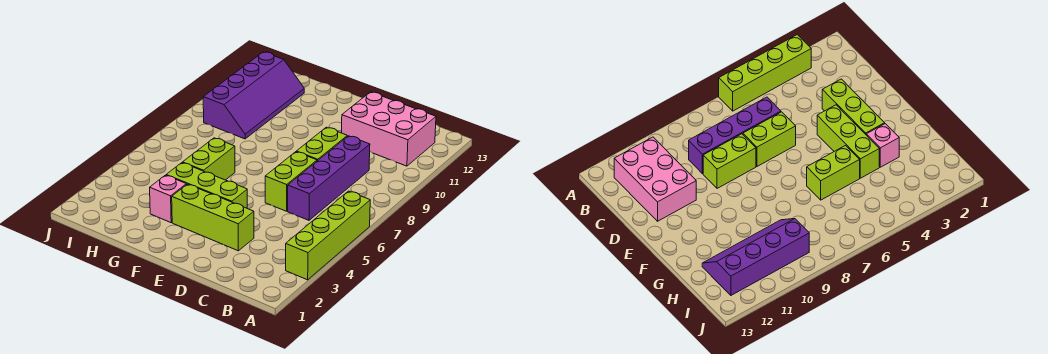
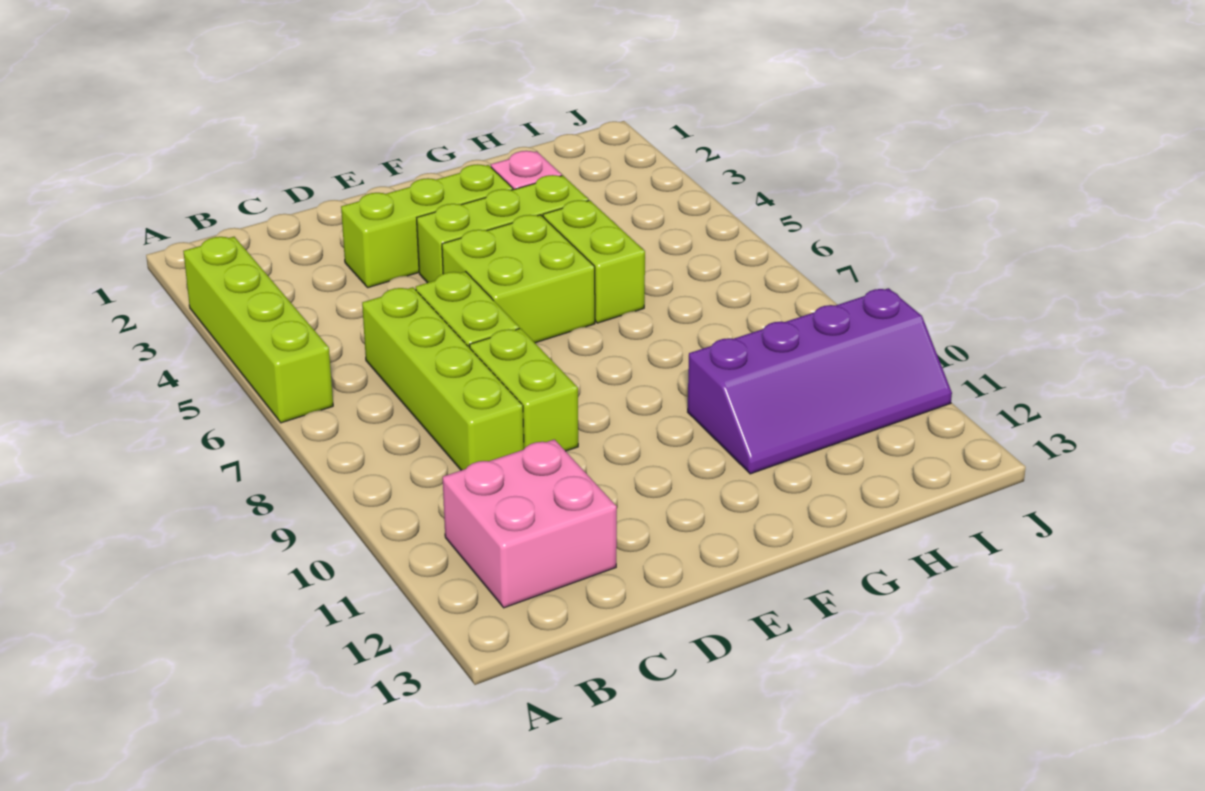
pink brick B11:D12 level 1 -> pink brick B11:C12 level 1
purple brick C6:C9 level 1 -> lime brick C6:C9 level 1
none -> lime brick E5:F6 level 1
purple slope H9:I12 level 1 top I -> purple slope G10:J11 level 1 top 10

